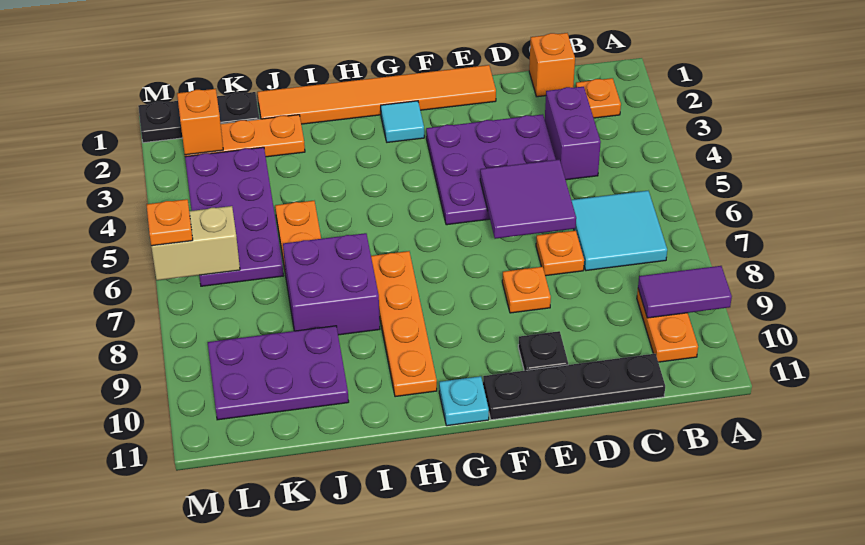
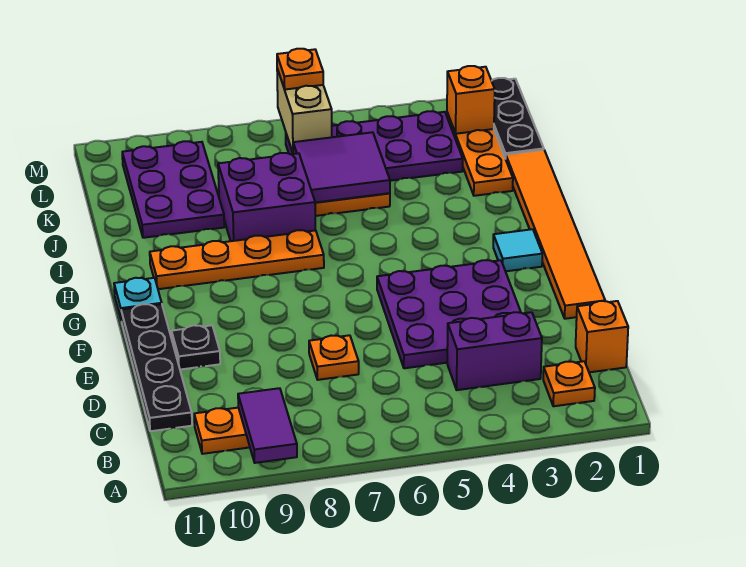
cyan tile B6:C7 level 1 -> none
purple tile D5:E6 level 2 -> purple tile J5:K6 level 2
orange plate E8 level 1 -> none

